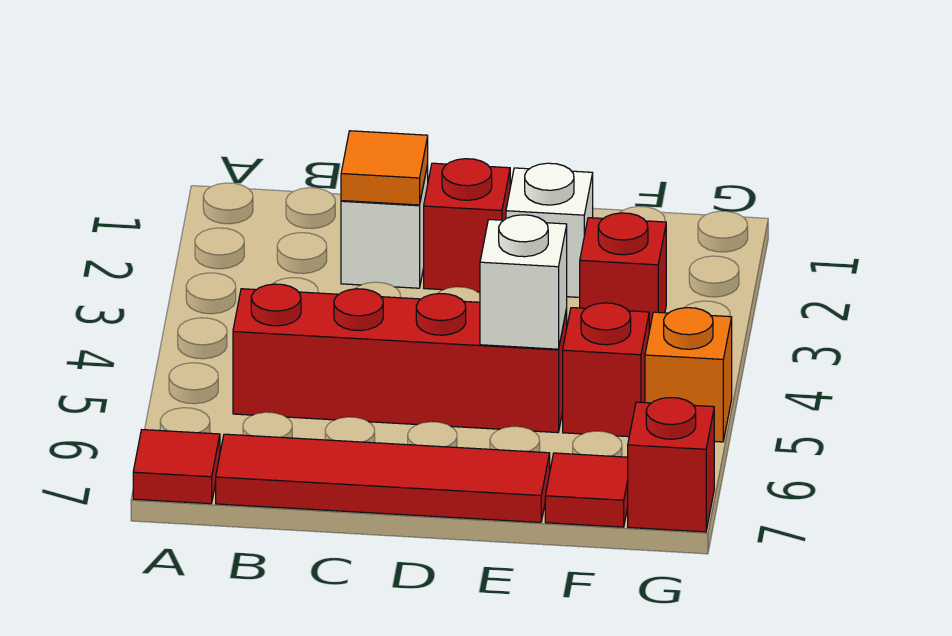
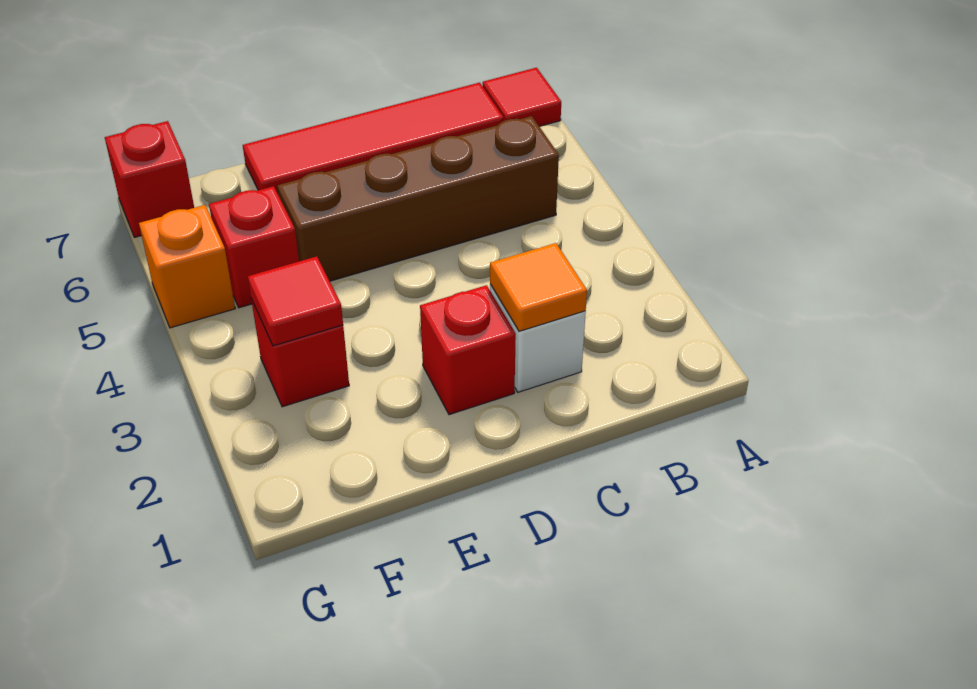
red brick B5:E5 level 1 -> brown brick B5:E5 level 1
white brick E2 level 1 -> none
white brick E5 level 2 -> none
red tile F7 level 1 -> red tile F3 level 2

